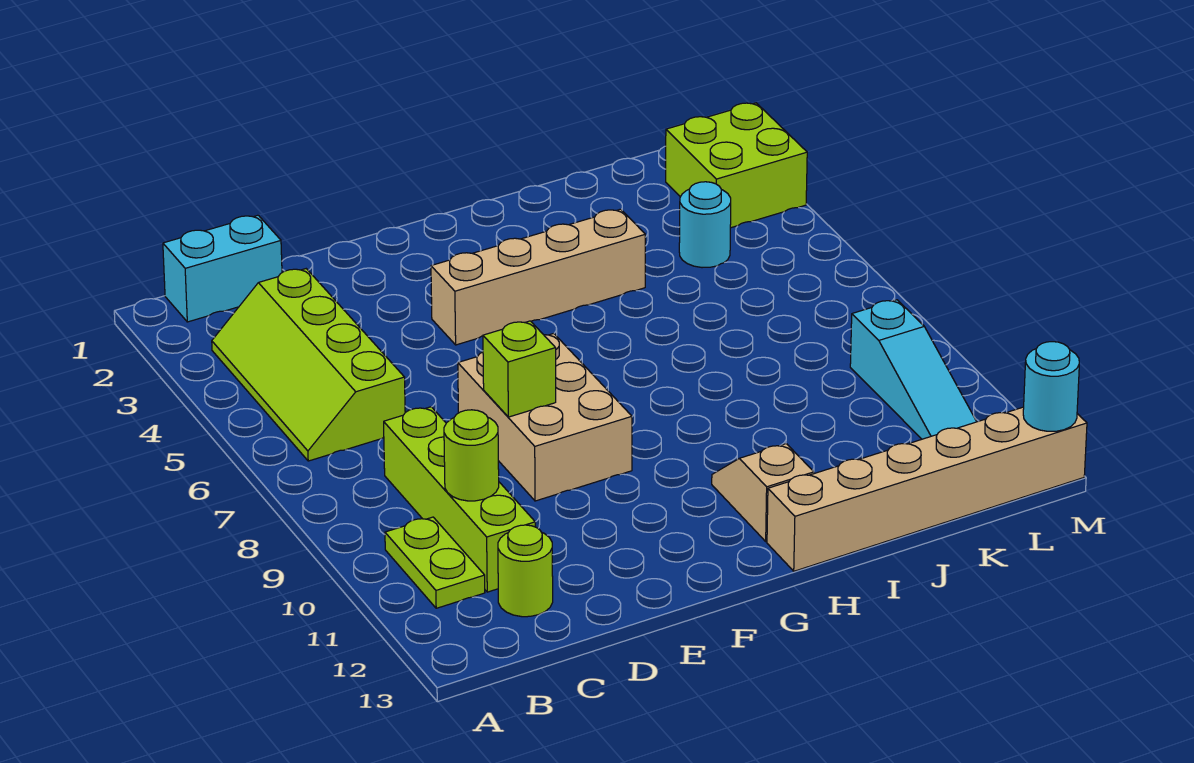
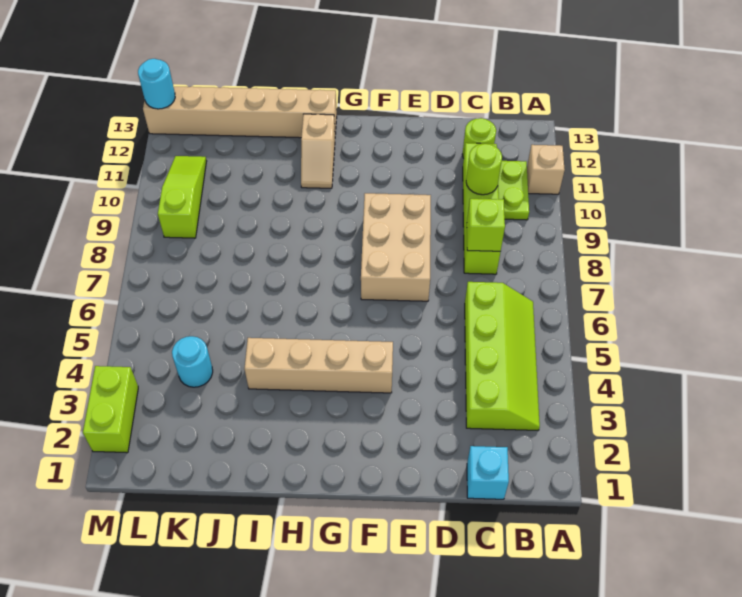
none -> tan brick A11 level 1
cyan brick B1:C1 level 1 -> cyan brick C1 level 1
lime brick E8 level 2 -> lime brick C8 level 2
lime brick L2:M3 level 1 -> lime brick M2:M3 level 1
cyan slope L9:L11 level 1 top 9 -> lime slope L9:L11 level 1 top 9

